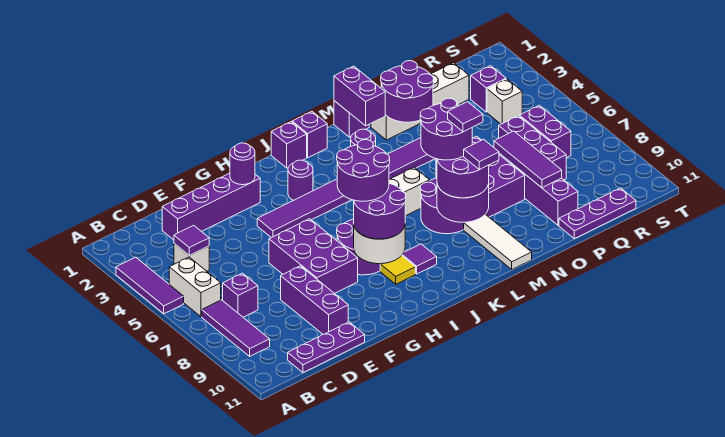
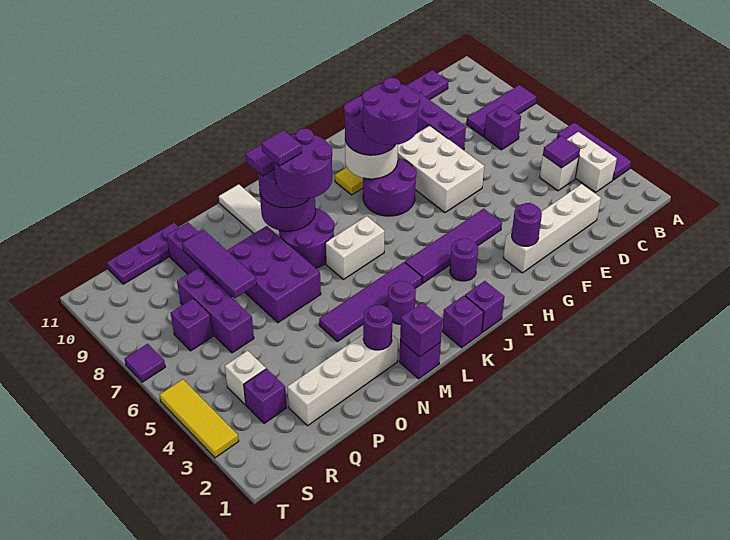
white brick B5:B6 level 1 -> white brick B3:B4 level 1
purple tile B7:B9 level 1 -> purple tile A8:C8 level 1
purple brick D2:G2 level 1 -> white brick D2:G2 level 1
purple brick F6:G8 level 1 -> white brick F6:G8 level 1
purple tile J9 level 1 -> purple tile T7 level 1
purple brick M1:M2 level 2 -> purple brick M1 level 2
purple round brick N2:O3 level 2 -> purple round brick N2 level 2
purple brick R6:R7 level 1 -> purple brick R7 level 1
none -> yellow tile T3:T5 level 1

